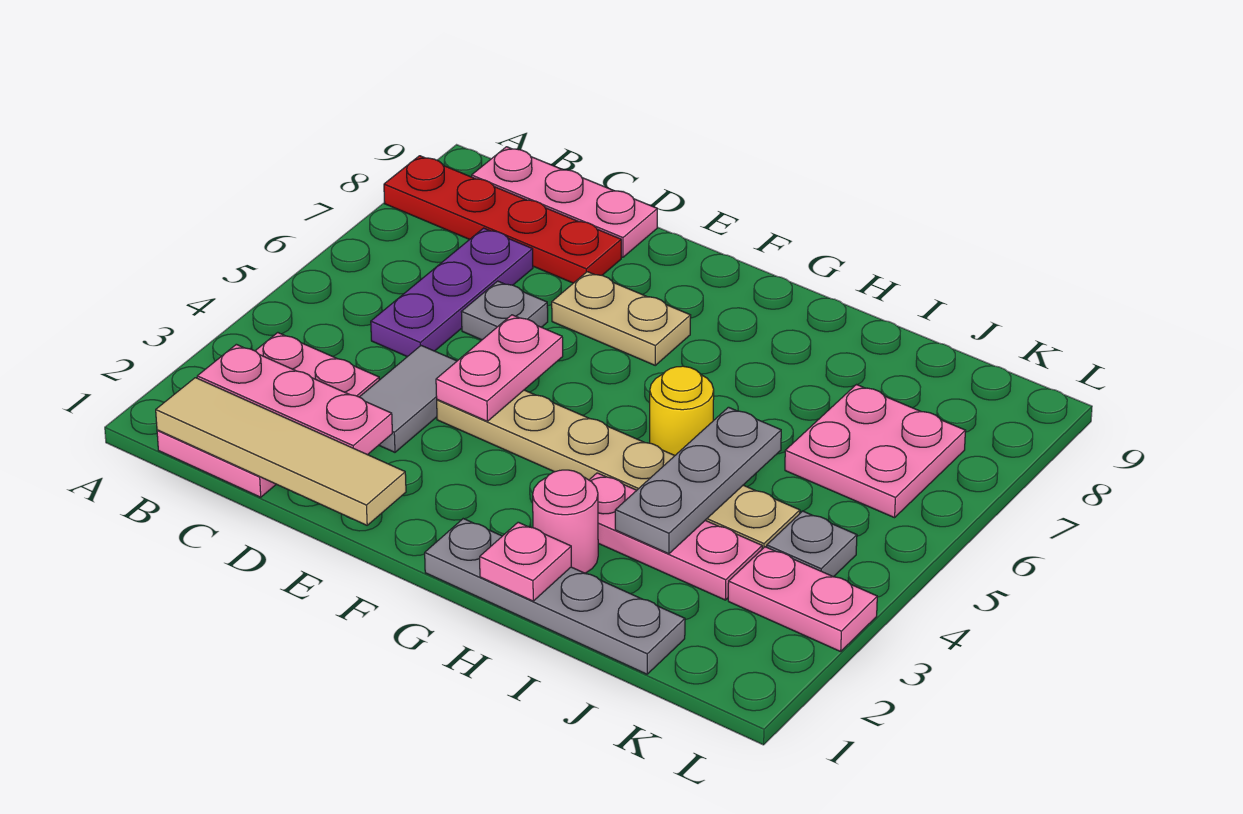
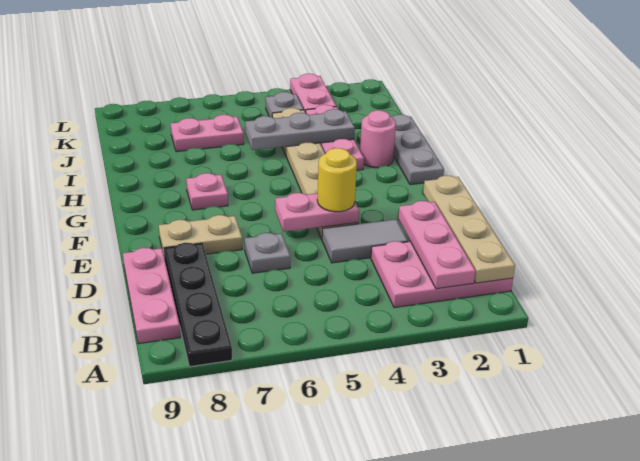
red plate A8:D8 level 1 -> black plate A8:D8 level 1
tan tile B1:E1 level 2 -> tan plate B1:E1 level 2
purple plate C5:C7 level 1 -> none
tan plate E7:F7 level 1 -> tan plate E7:E8 level 1
grey plate G1:J1 level 1 -> grey plate G1:I1 level 1
pink plate H1 level 2 -> pink plate G7 level 1
yellow round brick H5 level 1 -> yellow round brick E4 level 3
pink plate J6:K7 level 1 -> pink plate J6:J7 level 1

